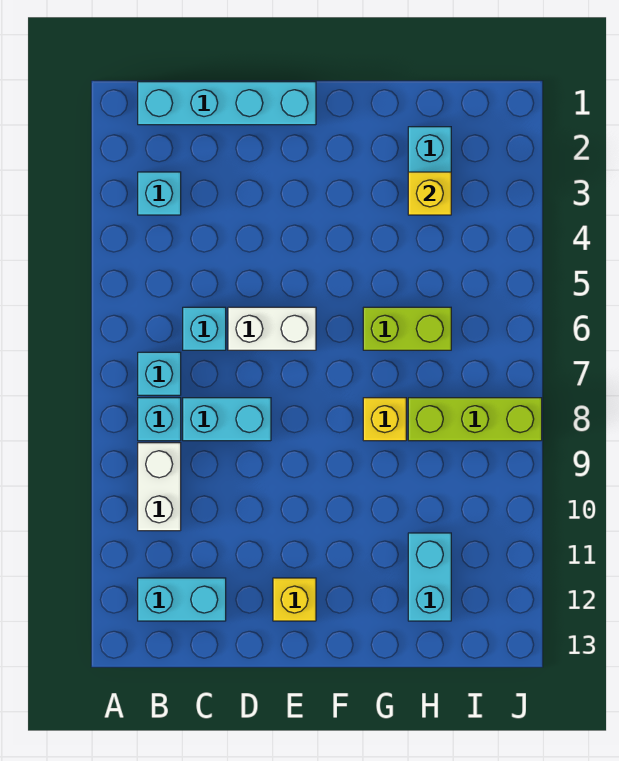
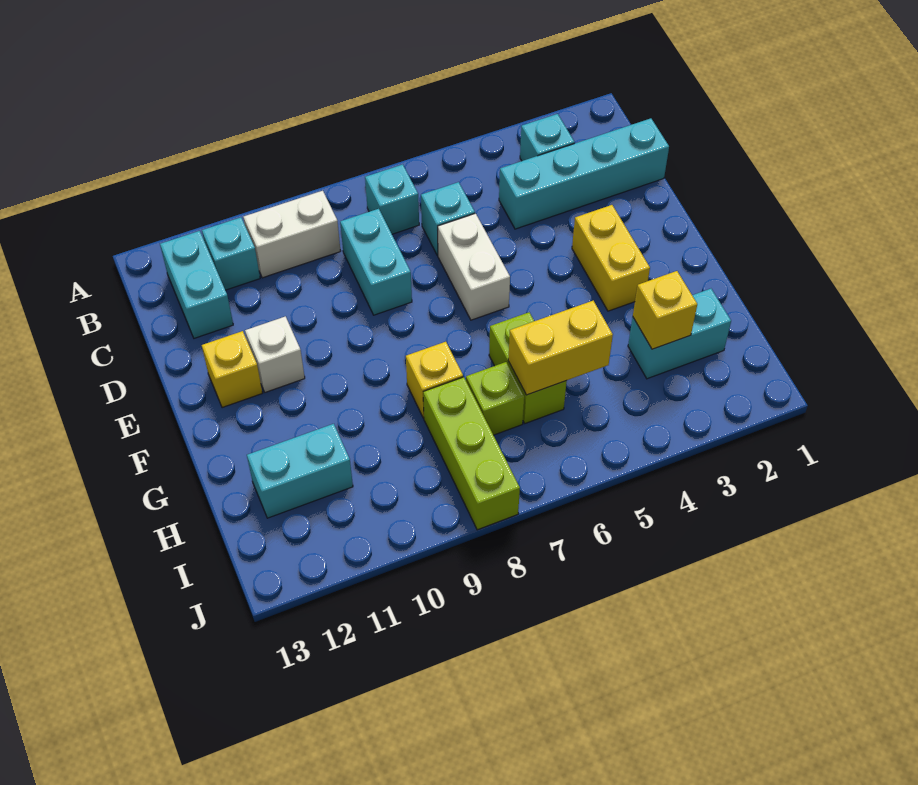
cyan brick B1:E1 level 1 -> cyan brick C1:C4 level 1
cyan brick B8 level 1 -> cyan brick B11 level 1
none -> yellow brick E3:F3 level 1
none -> white brick E11 level 1
none -> yellow brick H5:H6 level 2
none -> lime brick H7 level 1

